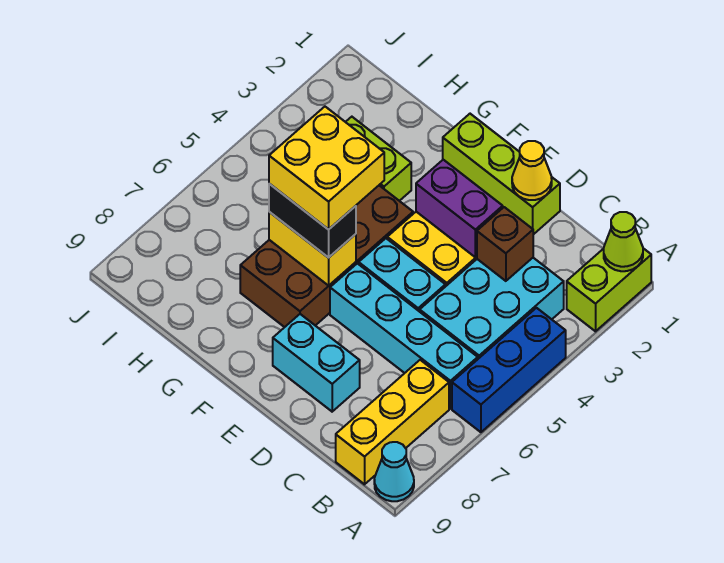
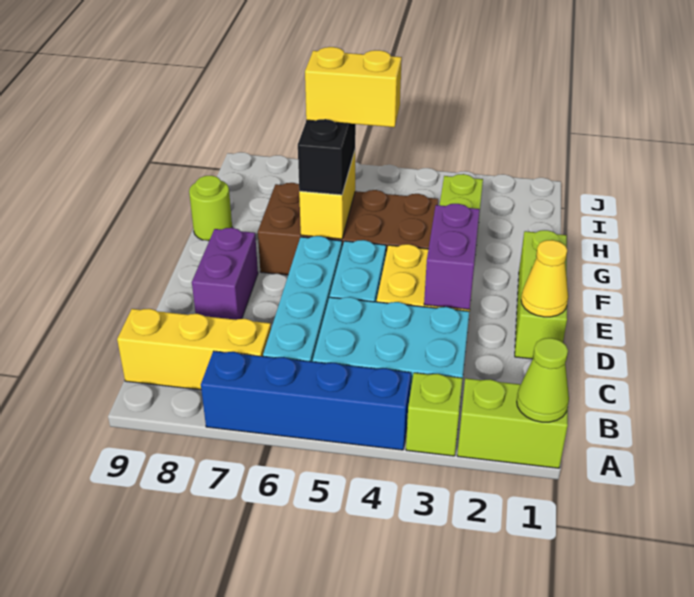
none -> lime brick A3 level 1
blue brick A4:A6 level 1 -> blue brick A4:A7 level 1
cyan cone A9 level 1 -> none
brown brick C3 level 2 -> none
cyan brick D8:E8 level 1 -> purple brick D8:E8 level 1
yellow brick F5:G6 level 4 -> yellow brick G5:G6 level 4
none -> lime round brick G9 level 1

